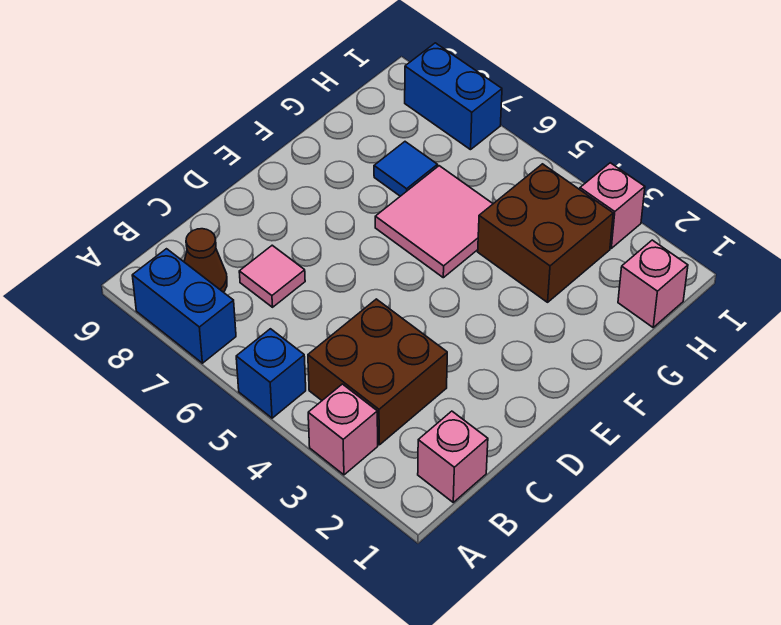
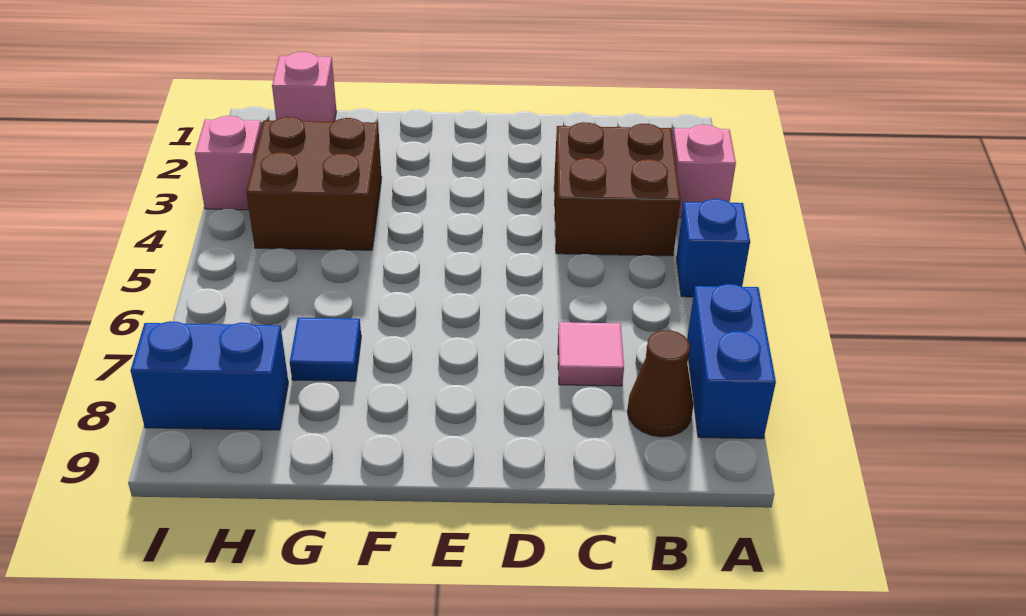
pink brick B1 level 1 -> none
pink tile F5:G6 level 1 -> none
blue brick I7:I8 level 1 -> blue brick H8:I8 level 1

